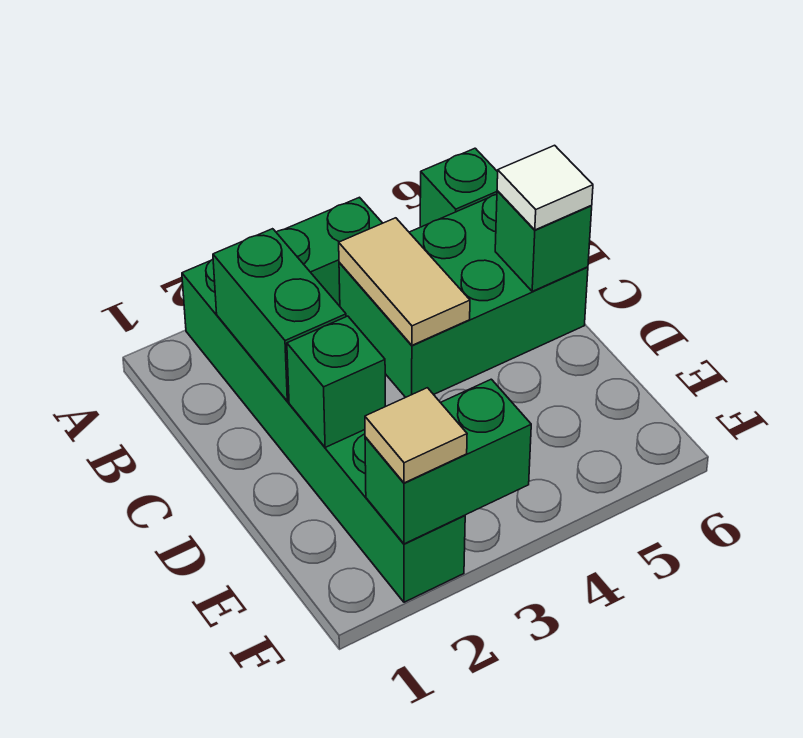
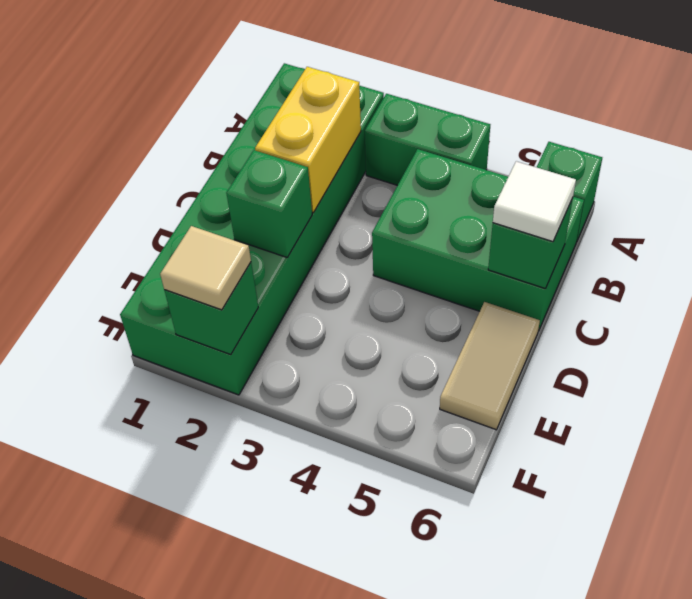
green brick A2:F2 level 1 -> green brick A1:F2 level 1
green brick B2:C2 level 2 -> yellow brick B2:C2 level 2
tan tile B4:C4 level 2 -> tan tile D6:E6 level 1
green brick F2:F3 level 2 -> green brick F2 level 2

